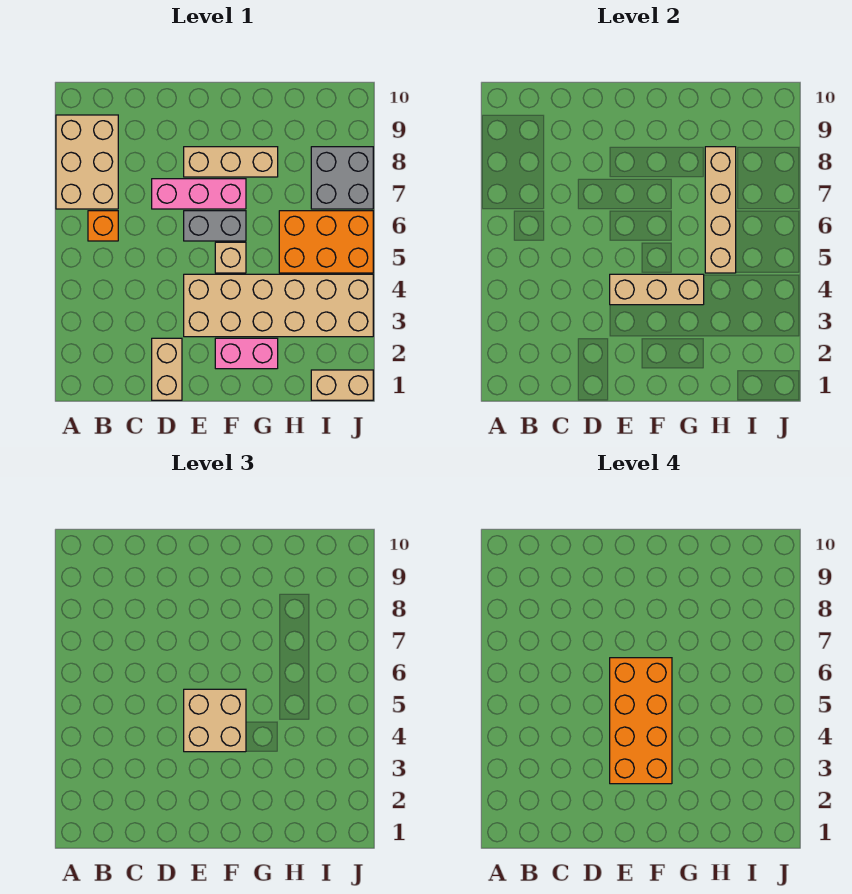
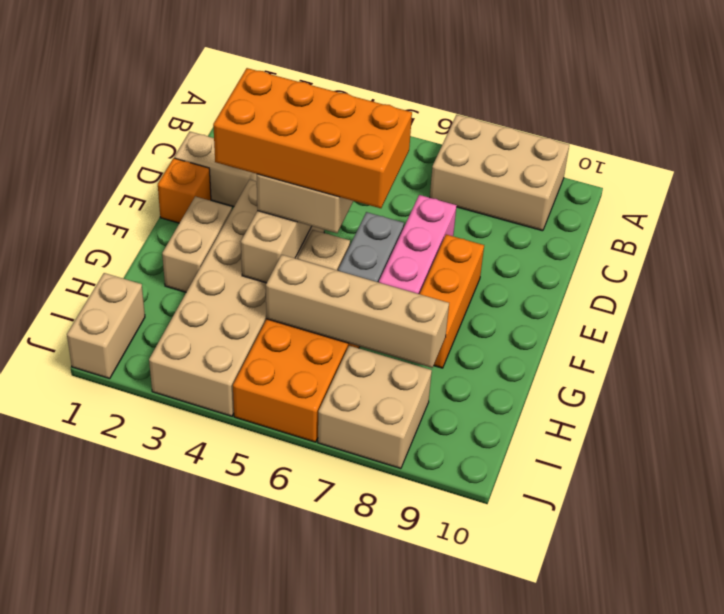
orange brick B6 level 1 -> orange brick E1 level 1
tan brick E8:G8 level 1 -> orange brick E8:G8 level 1
pink brick F2:G2 level 1 -> tan brick F2:G2 level 1
grey brick I7:J8 level 1 -> tan brick I7:J8 level 1

